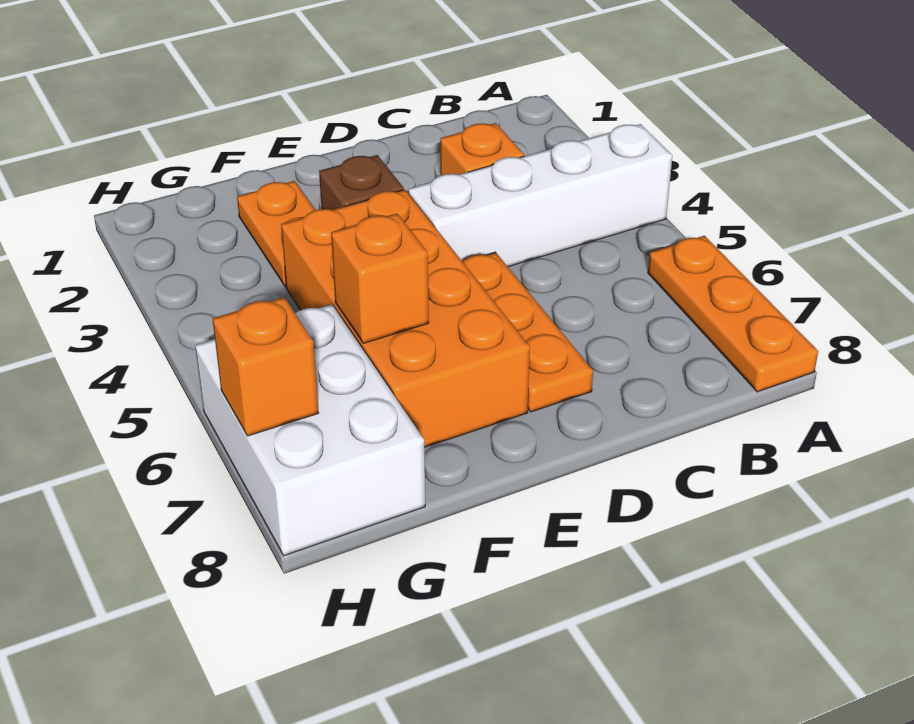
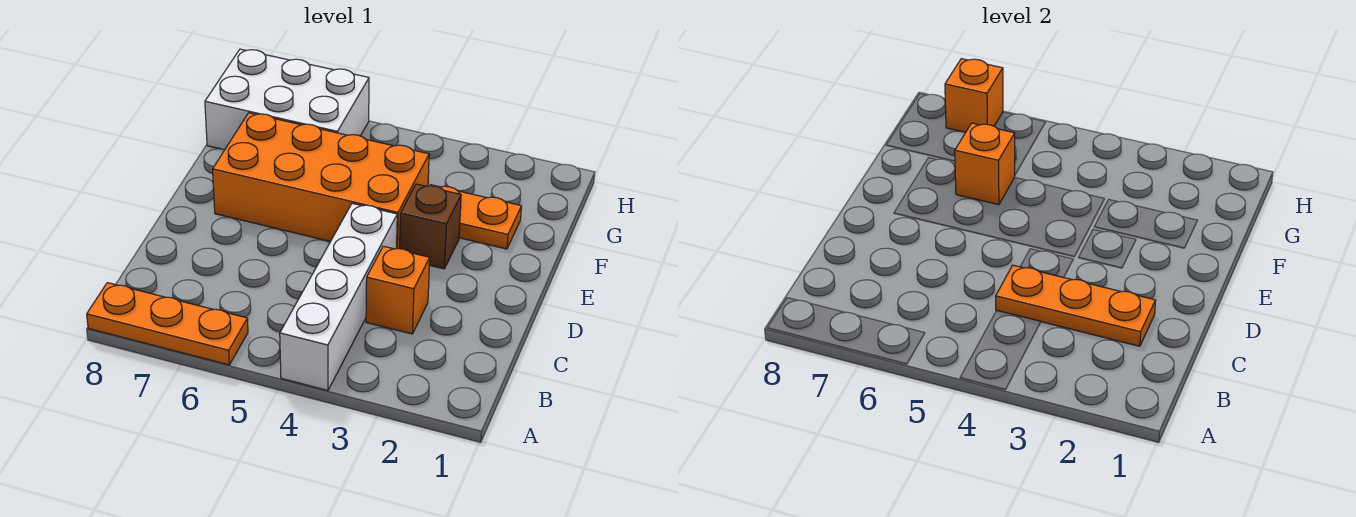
orange plate D5:D7 level 1 -> orange plate C2:C4 level 2

